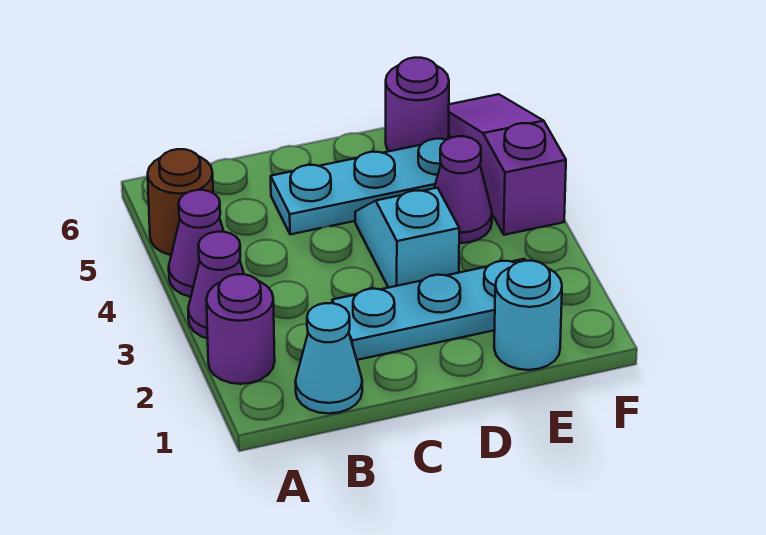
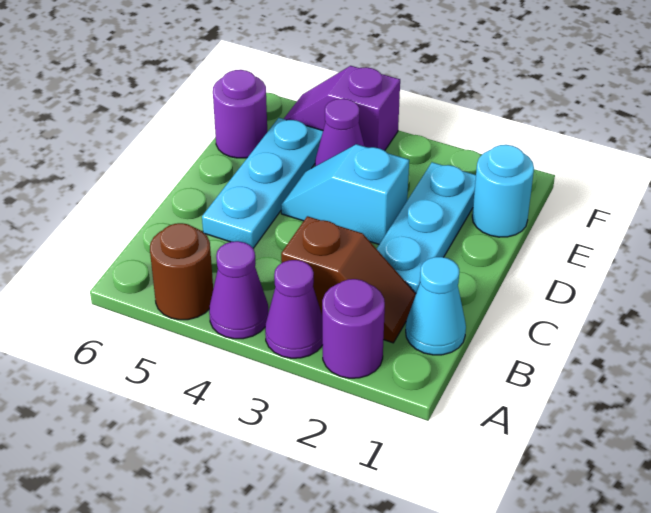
none -> brown slope B2:B3 level 1 top 3
purple slope F4:F6 level 1 top 4 -> purple slope F4:F5 level 1 top 4

